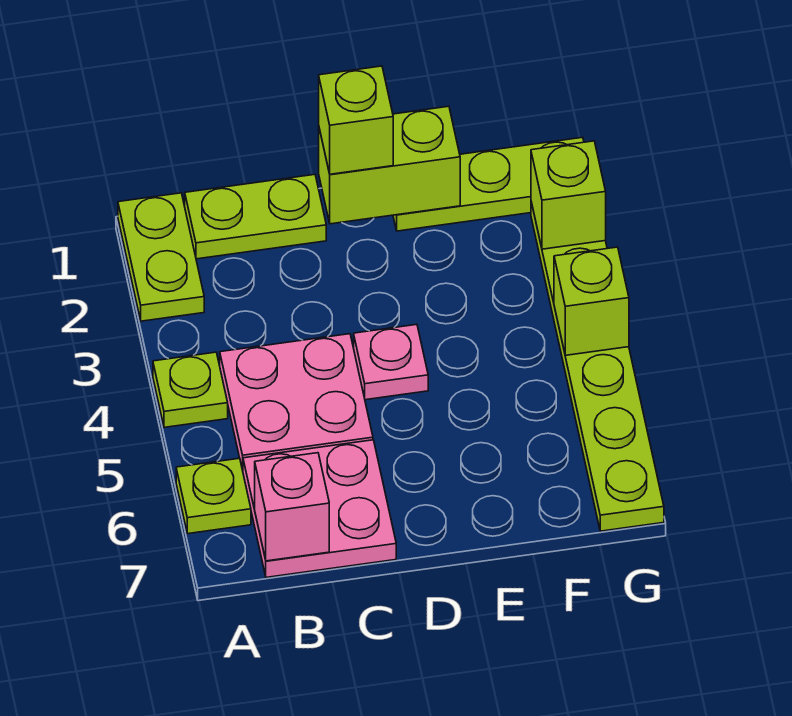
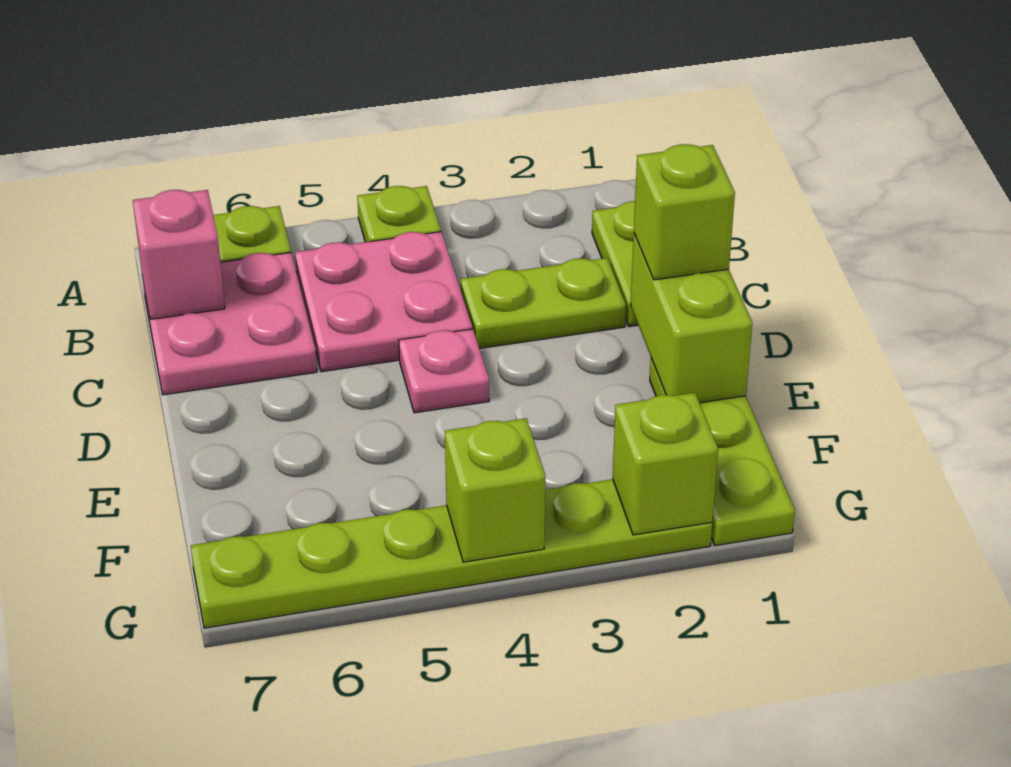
lime plate A1:A2 level 1 -> lime plate C2:C3 level 1

